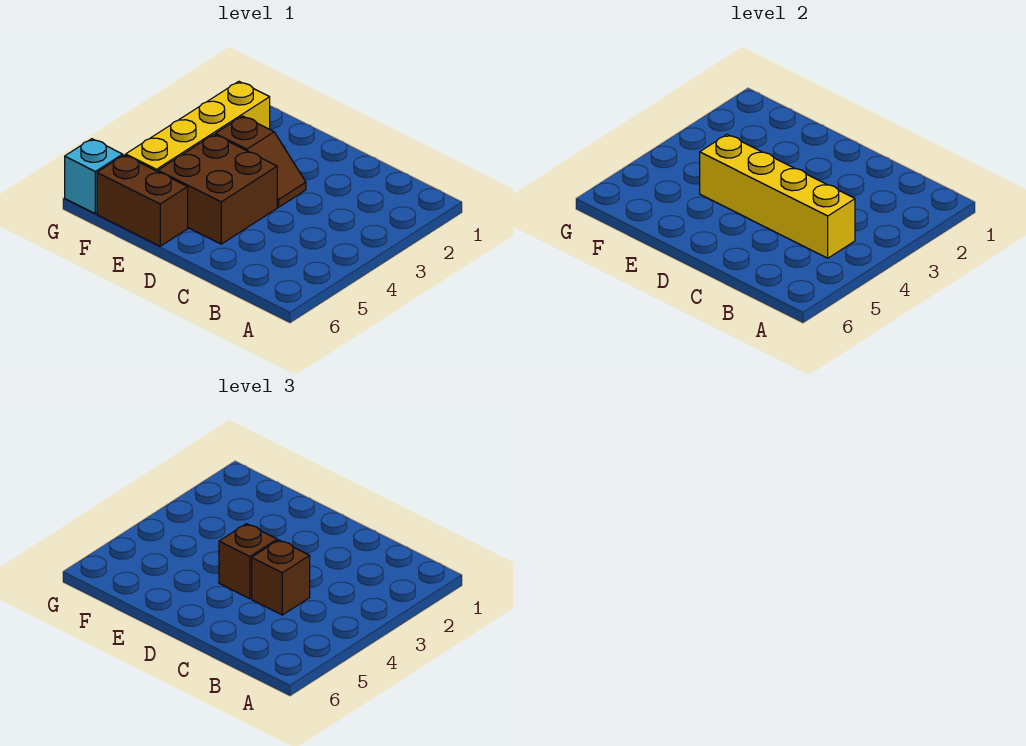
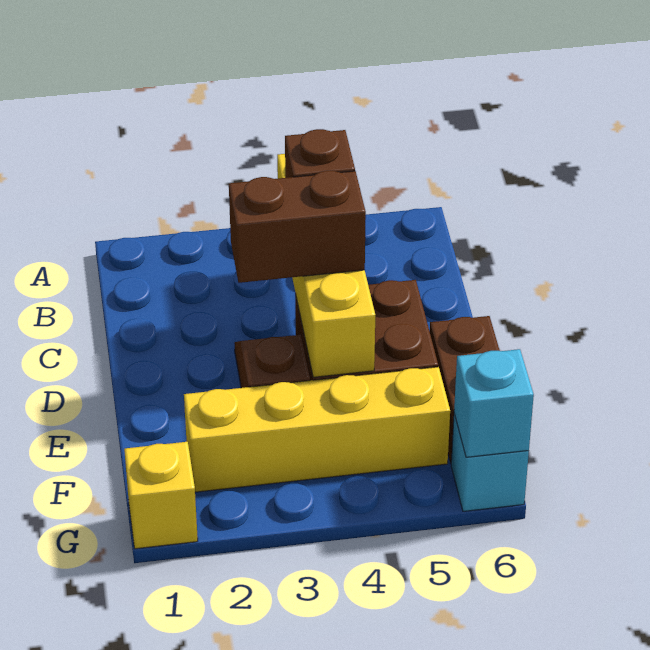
brown brick D4 level 3 -> brown brick D3:D4 level 3
none -> yellow brick G1 level 1
none -> cyan brick G6 level 2

